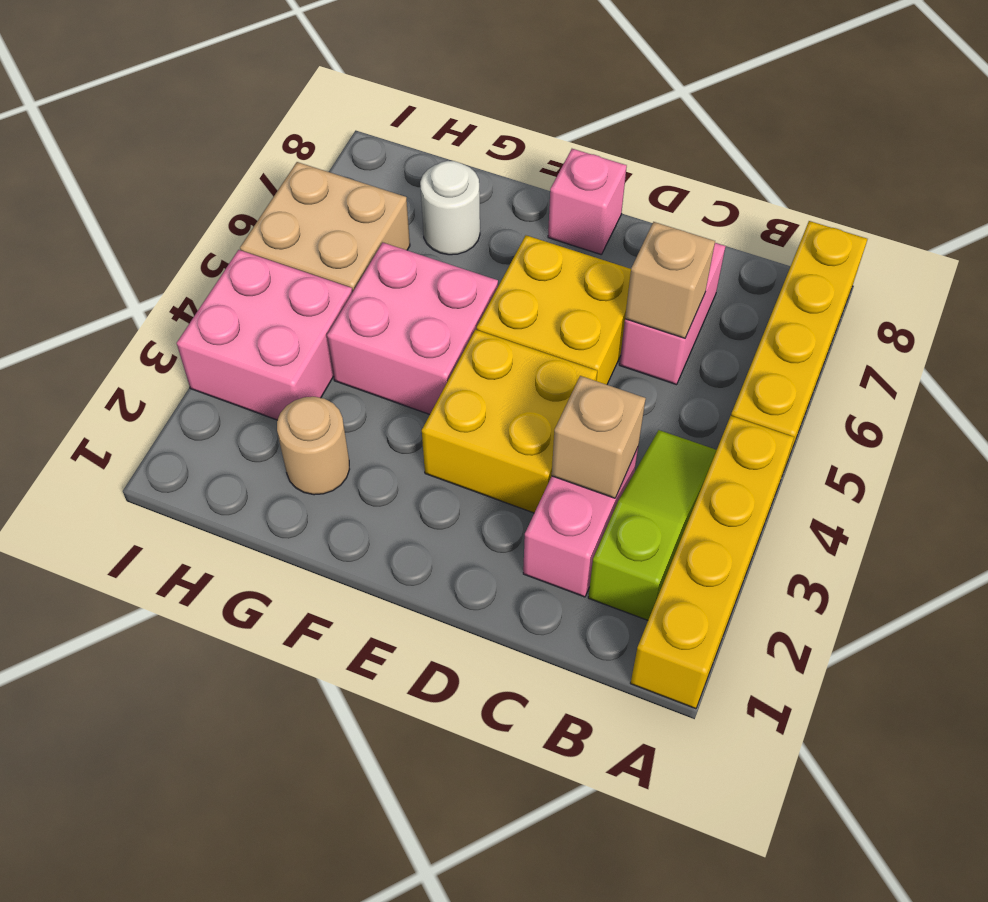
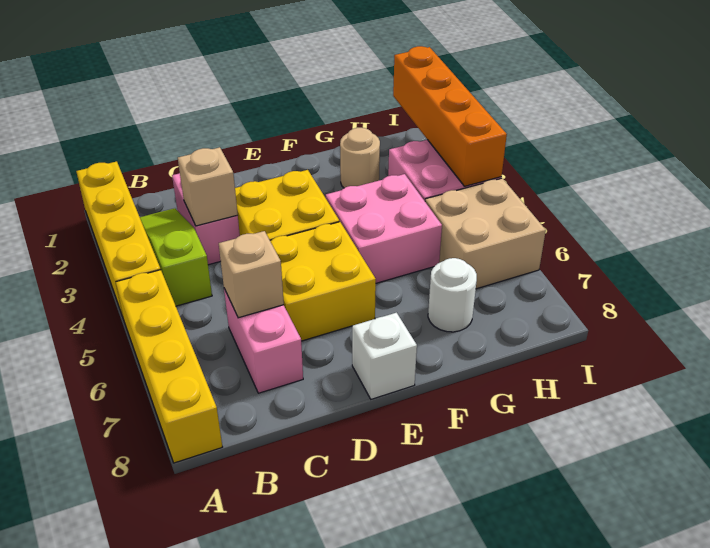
lime slope B2:B4 level 1 top 2 -> lime slope B2:B4 level 1 top 4
pink brick E8 level 1 -> white brick E8 level 1
none -> orange brick I1:I4 level 2

